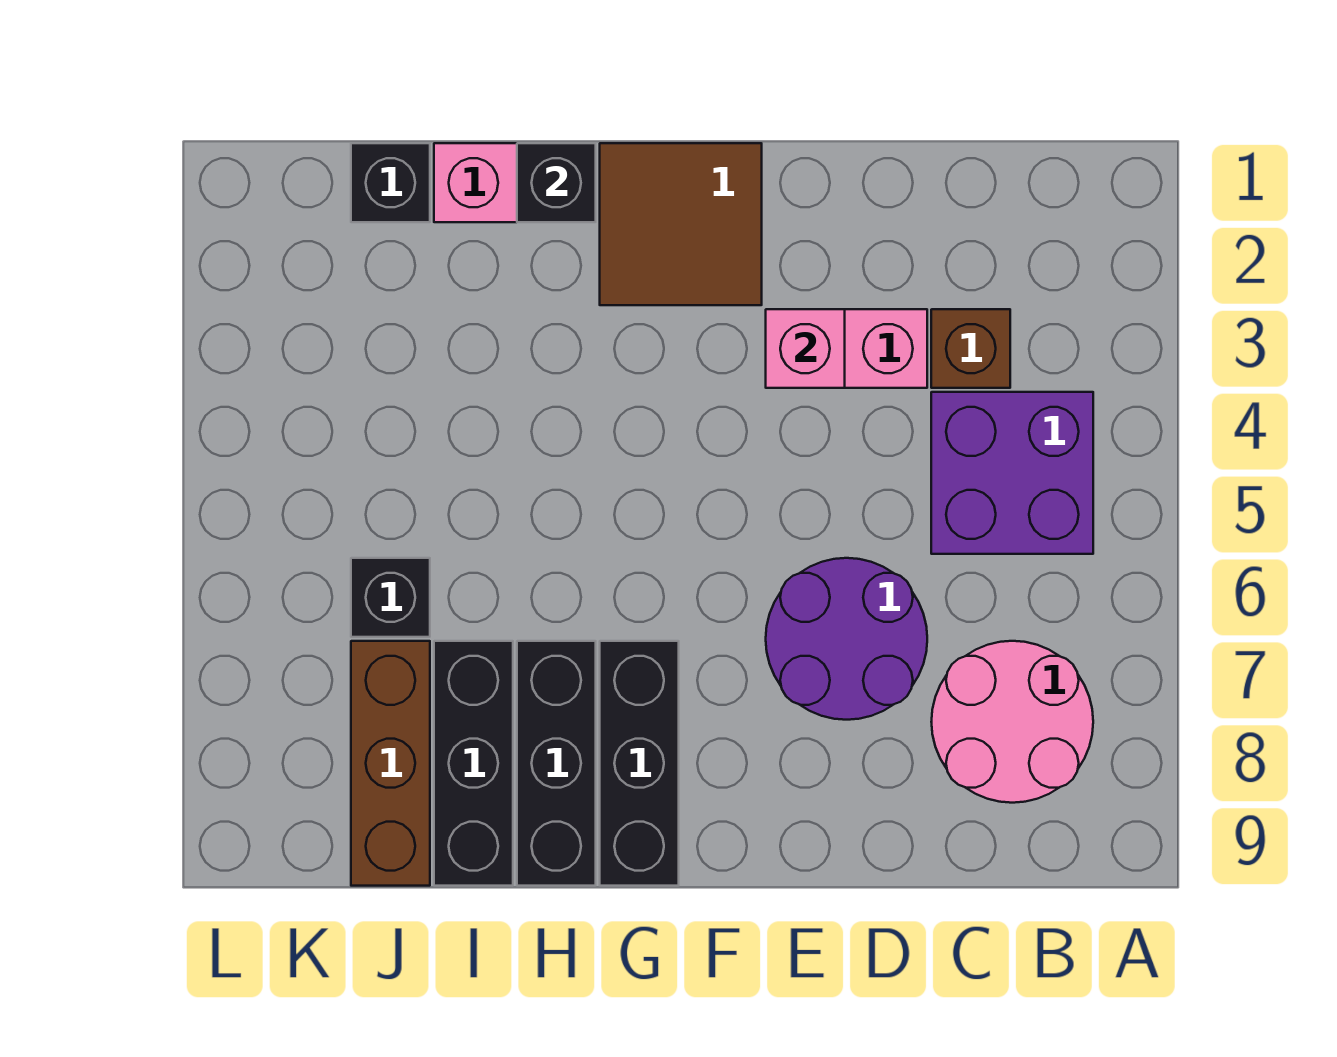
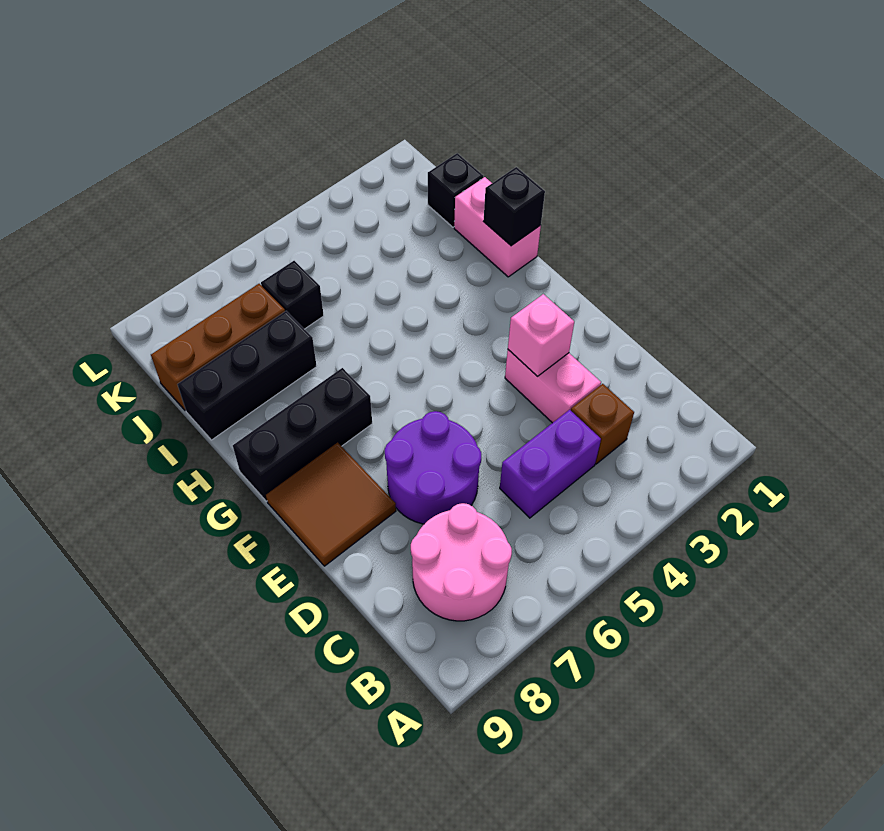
purple brick B4:C5 level 1 -> purple brick C4:C5 level 1
brown tile F1:G2 level 1 -> brown tile E8:F9 level 1
black brick H7:H9 level 1 -> none

